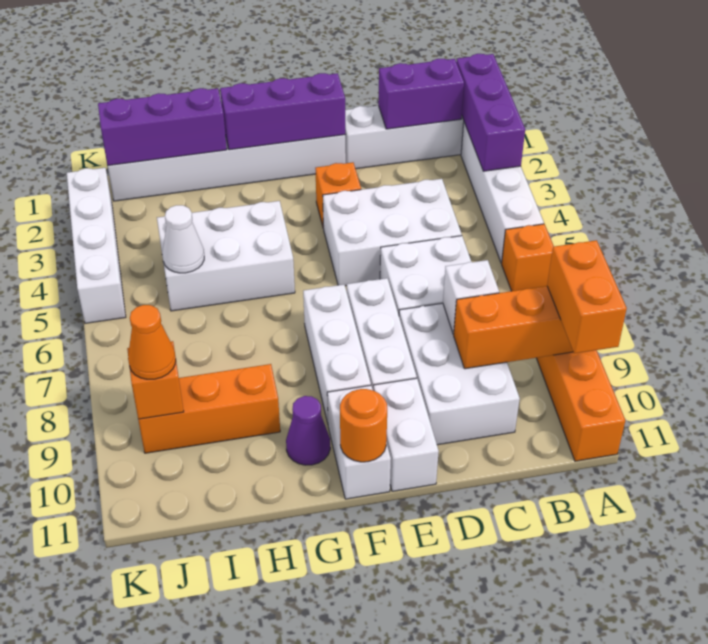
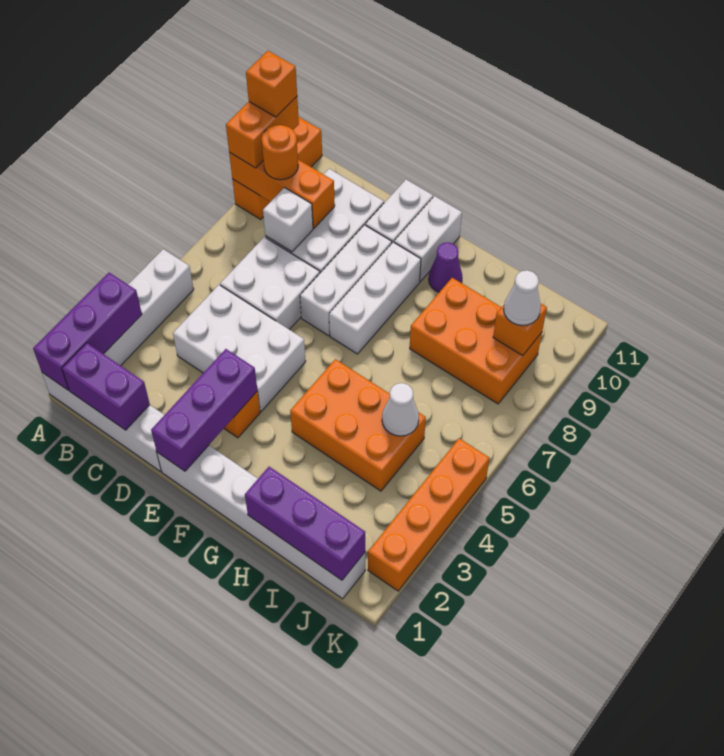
orange brick A6 level 1 -> orange brick A10 level 4
purple brick E1:G1 level 2 -> purple brick E1:E3 level 2
orange round brick F11 level 2 -> orange round brick B9 level 3
white brick G4:I5 level 1 -> orange brick G4:I5 level 1
orange brick H9:J9 level 1 -> orange brick H8:J9 level 1
orange cone J9 level 3 -> white cone J9 level 3
white brick K2:K5 level 1 -> orange brick K2:K5 level 1

